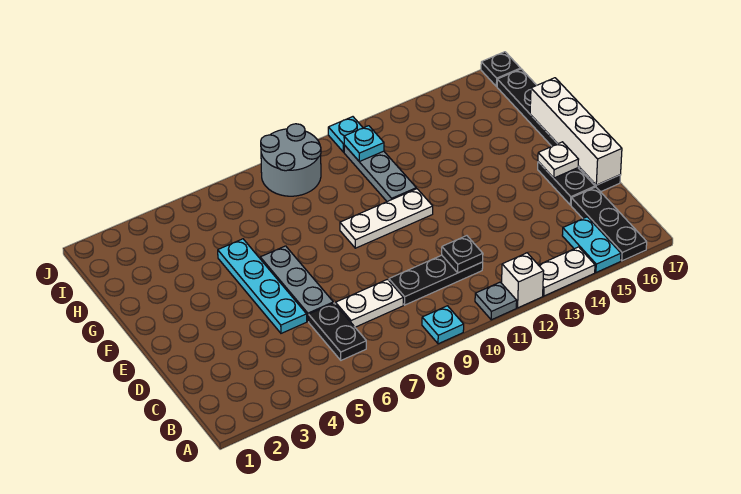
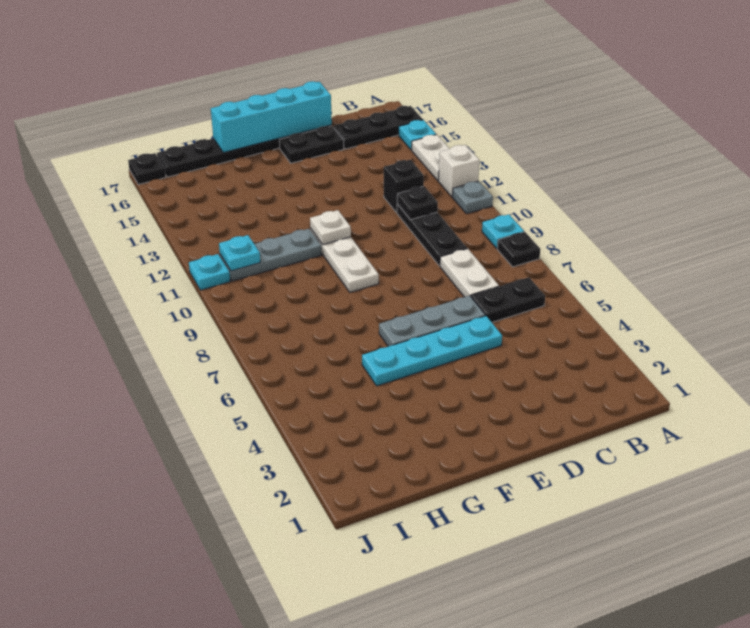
none -> black plate A8 level 1
cyan plate A15:B15 level 1 -> cyan plate A15 level 1
none -> black brick C12 level 1
white brick D17:G17 level 2 -> cyan brick D17:G17 level 2
white plate E16 level 2 -> white plate F11 level 2
grey round brick I8:J9 level 1 -> none

